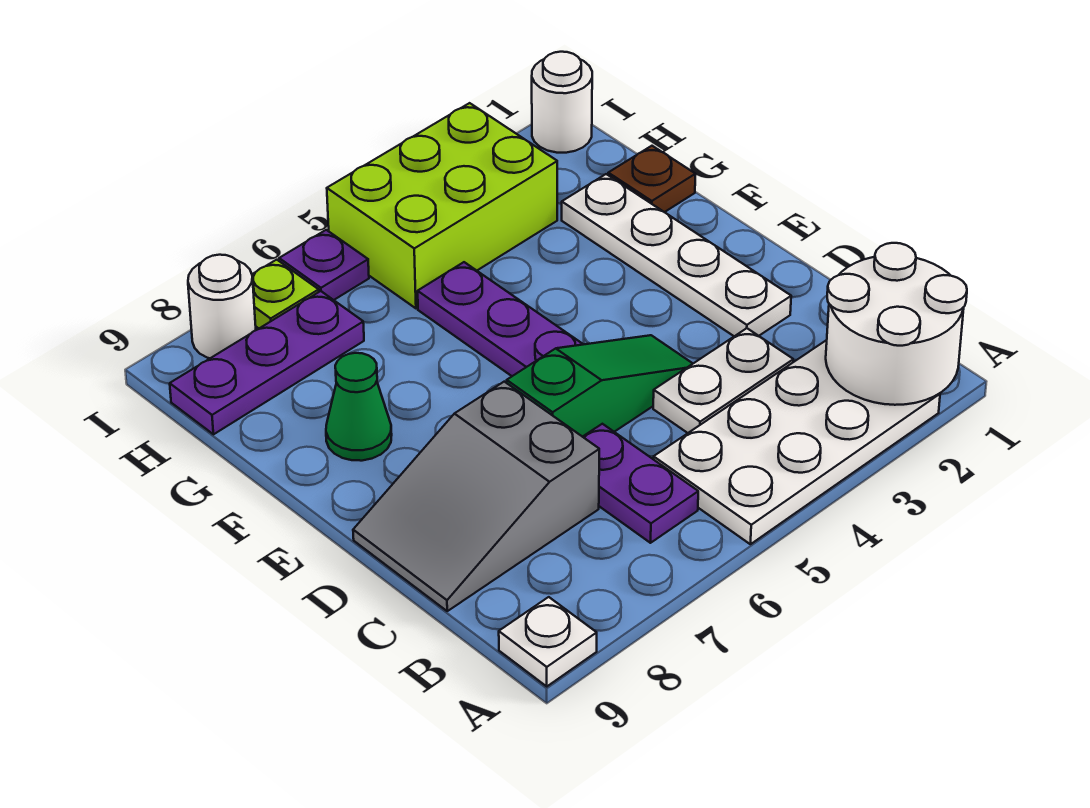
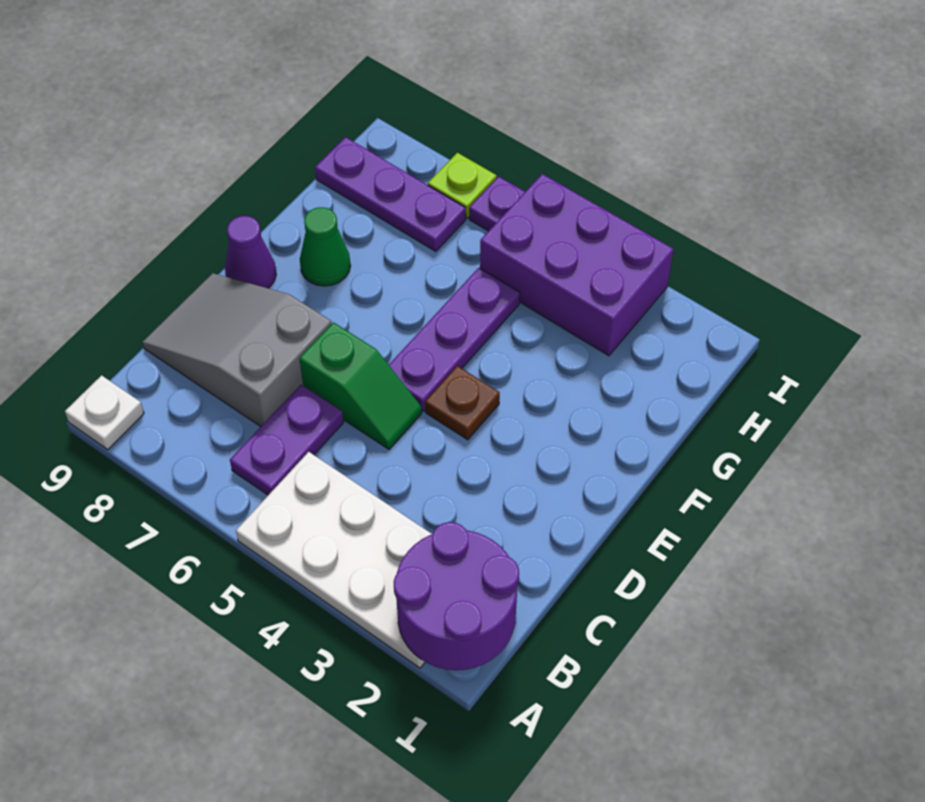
white round brick A1:B2 level 2 -> purple round brick A1:B2 level 2
white plate C3:C4 level 1 -> none
white plate D2:G2 level 1 -> none
green slope D4:D6 level 1 top 6 -> green slope D5:D6 level 1 top 6
none -> purple cone E9 level 1
brown plate G1 level 1 -> brown plate E4 level 1
lime brick H3:I5 level 1 -> purple brick H3:I5 level 1
white round brick I1 level 1 -> none
white round brick I8 level 1 -> none

